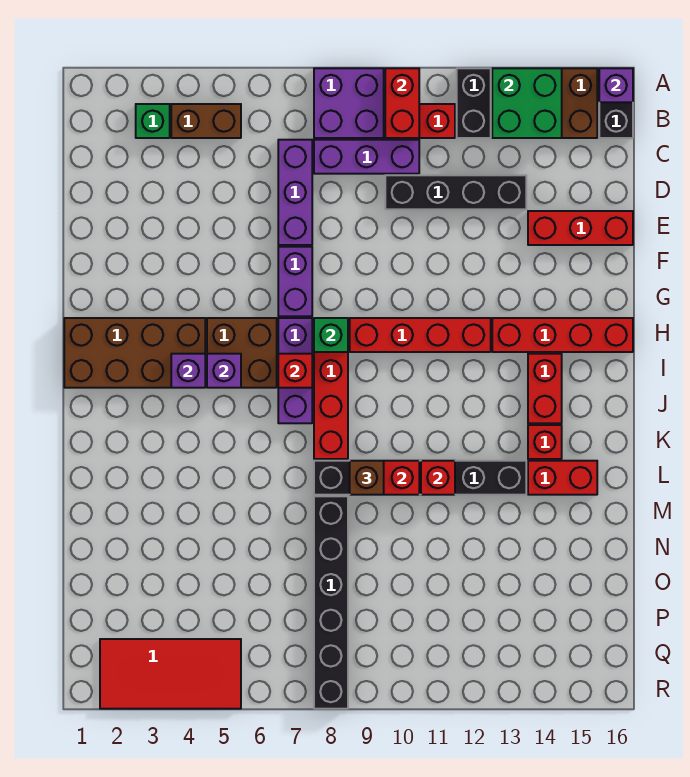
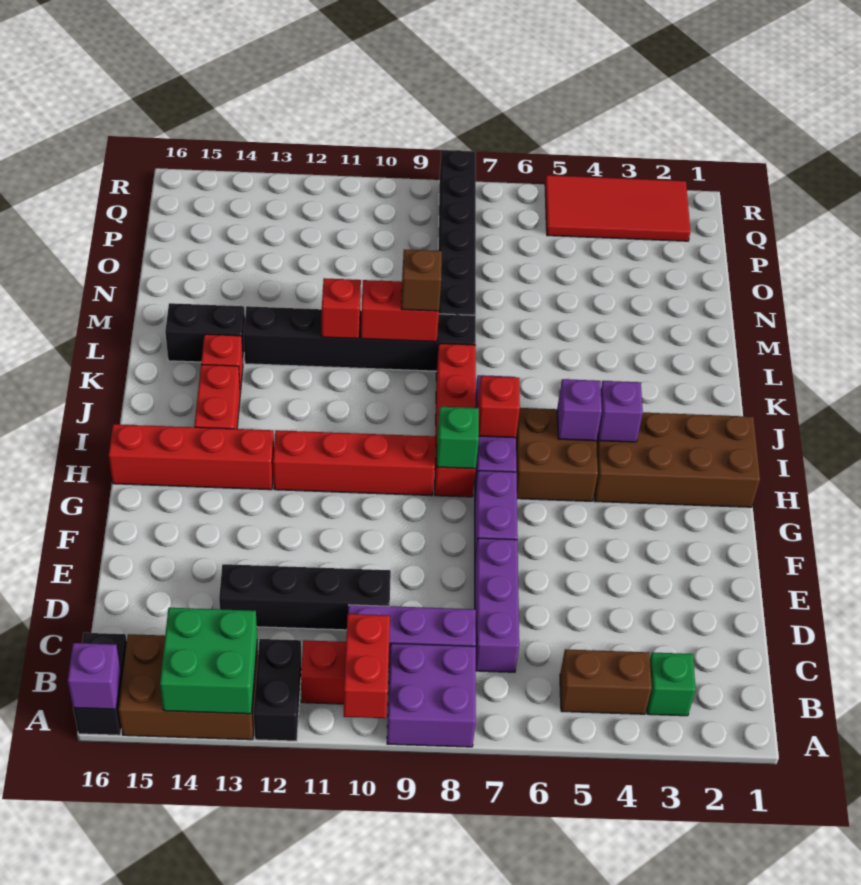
red brick E14:E16 level 1 -> none
red brick L14:L15 level 1 -> black brick L14:L15 level 1

